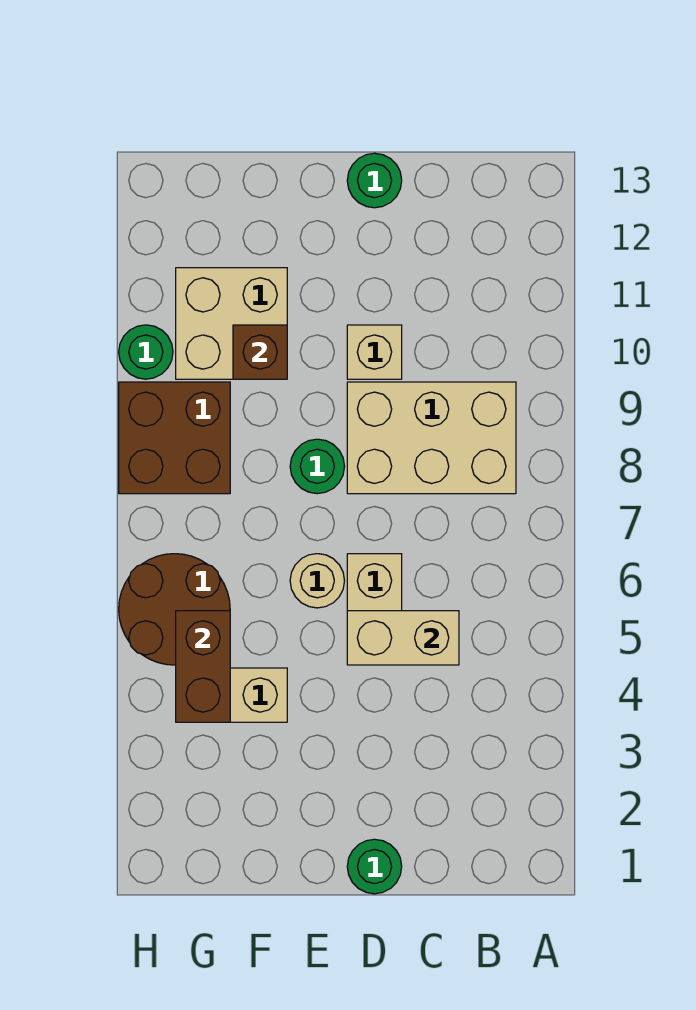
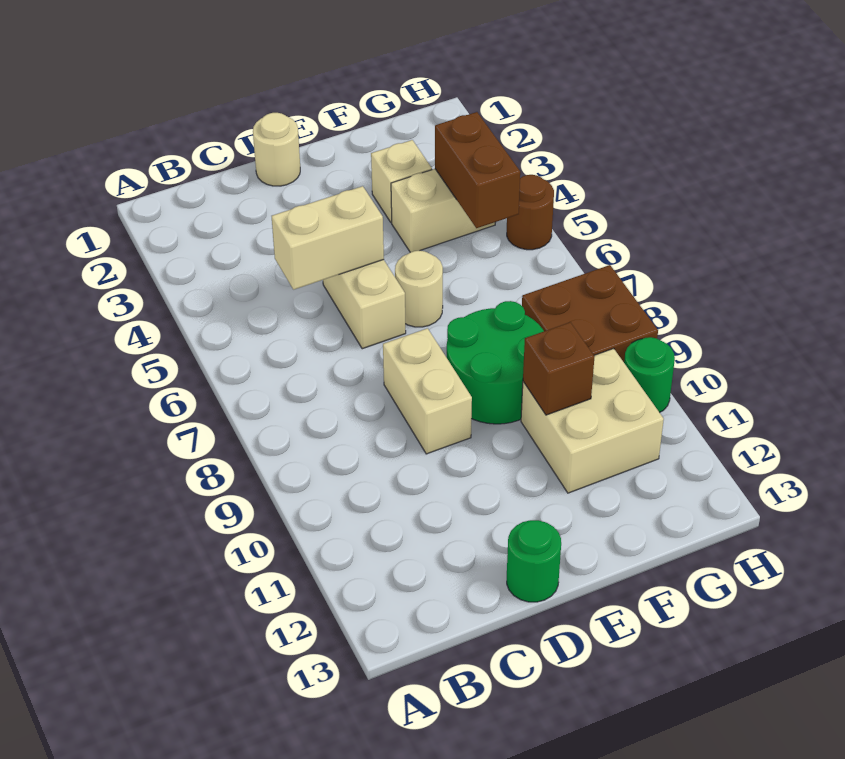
tan brick B8:D9 level 1 -> tan brick D8:D9 level 1
green round brick D1 level 1 -> tan round brick D1 level 1
tan brick D10 level 1 -> tan brick F3 level 1
green round brick E8 level 1 -> green round brick E8:F9 level 1
brown round brick G5:H6 level 1 -> brown round brick H5 level 1

